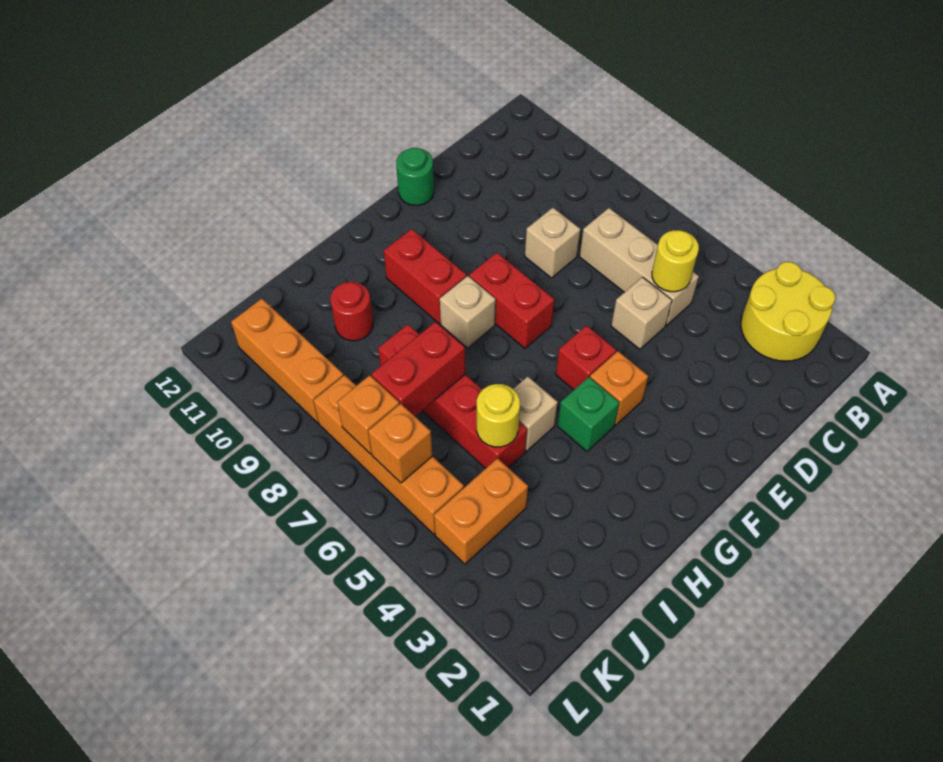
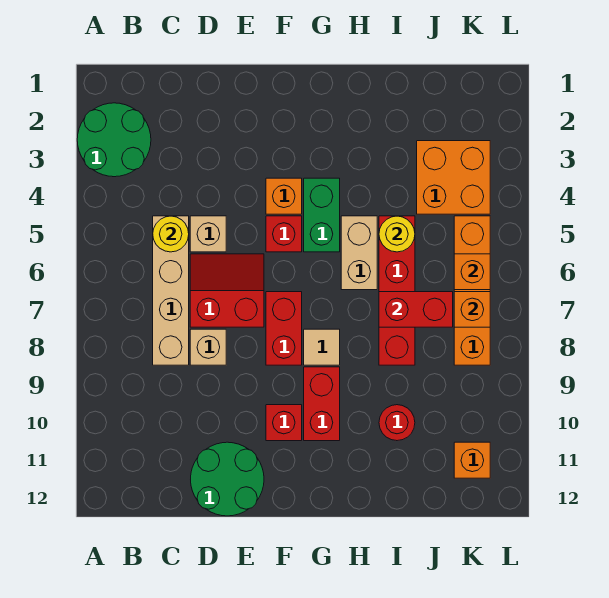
yellow round brick A2:B3 level 1 -> green round brick A2:B3 level 1
tan brick C5:C7 level 1 -> tan brick C5:C8 level 1
none -> red slope D6:E7 level 1 top 7
green round brick E12 level 1 -> green round brick D11:E12 level 1
none -> red brick F10 level 1
green brick G4 level 1 -> green brick G4:G5 level 1
tan brick G8 level 1 -> tan tile G8 level 1
tan brick H5 level 1 -> tan brick H5:H6 level 1
orange brick J4:K4 level 1 -> orange brick J3:K4 level 1
orange brick K9:K11 level 1 -> orange brick K11 level 1

